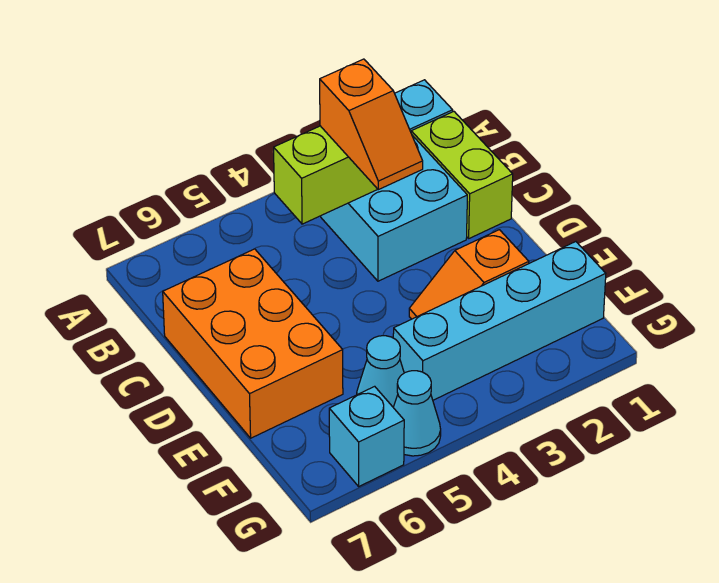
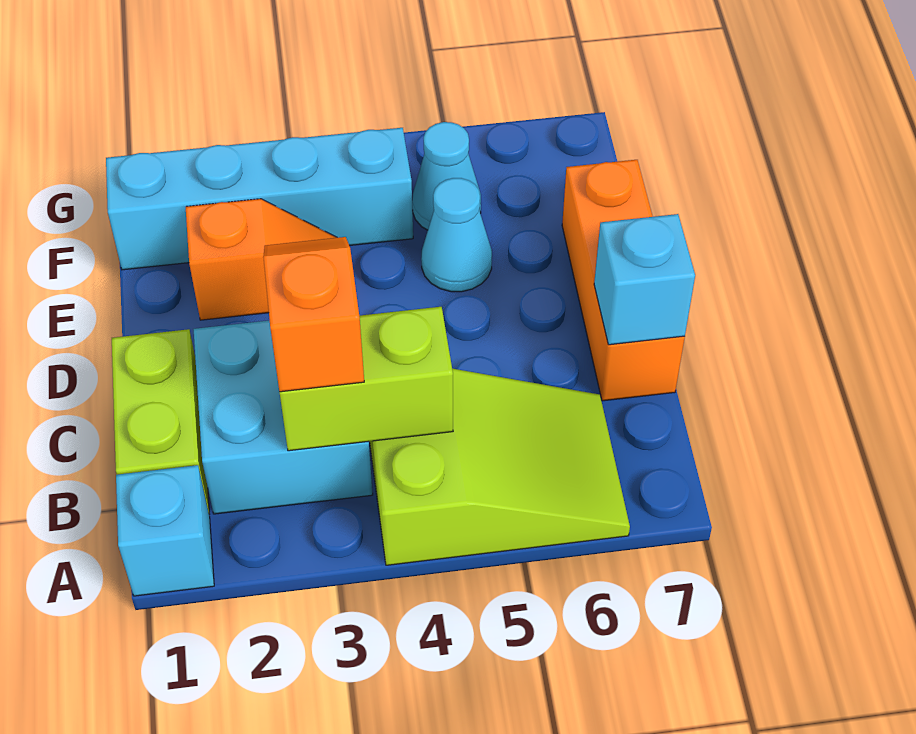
none -> lime slope A4:B6 level 1 top 4
orange brick C6:E7 level 1 -> orange brick C7:E7 level 1
cyan cone G5 level 1 -> cyan cone E5 level 1
cyan brick G6 level 1 -> cyan brick C7 level 2

